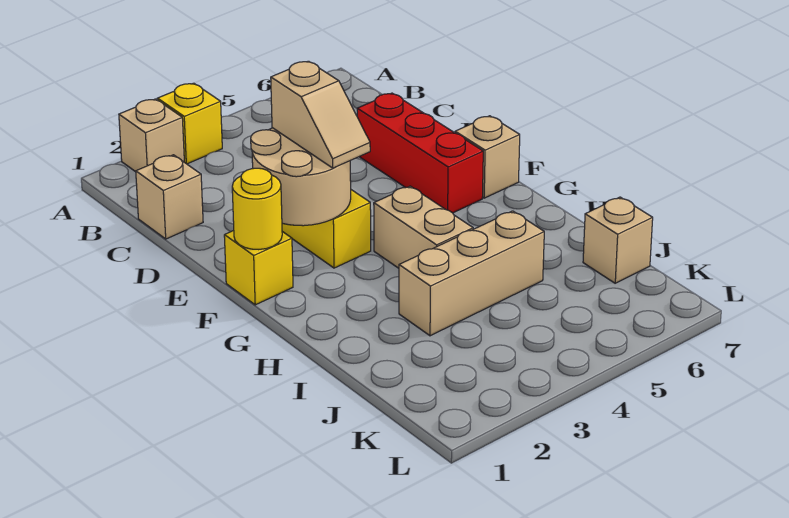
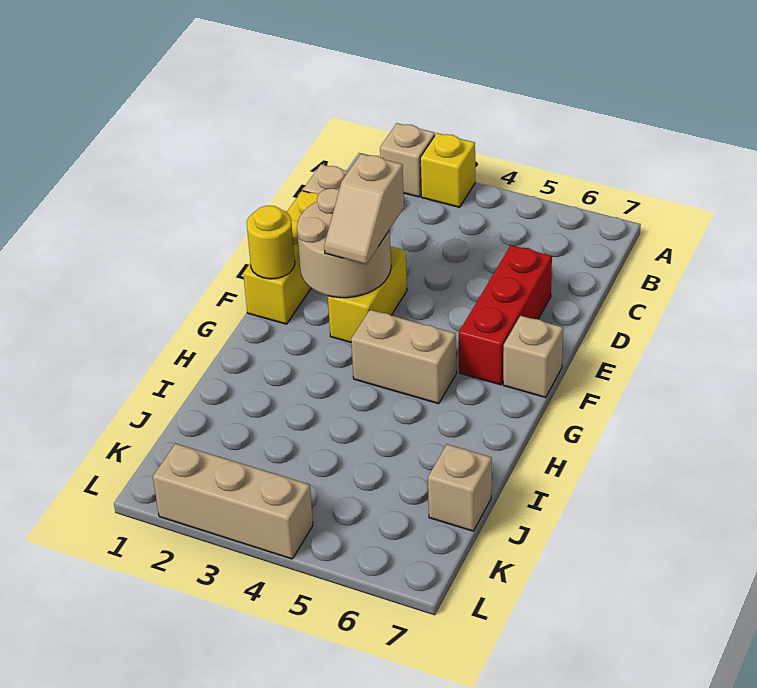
yellow brick F1 level 1 -> yellow brick D1:F1 level 1
tan brick G4:H4 level 1 -> tan brick G4:G5 level 1
tan brick I3:I5 level 1 -> tan brick L2:L4 level 1

